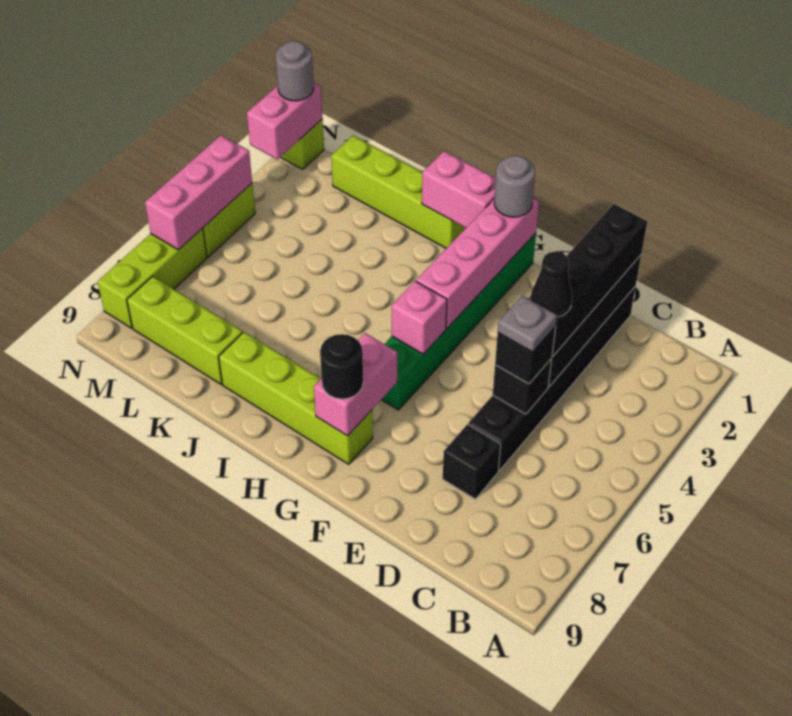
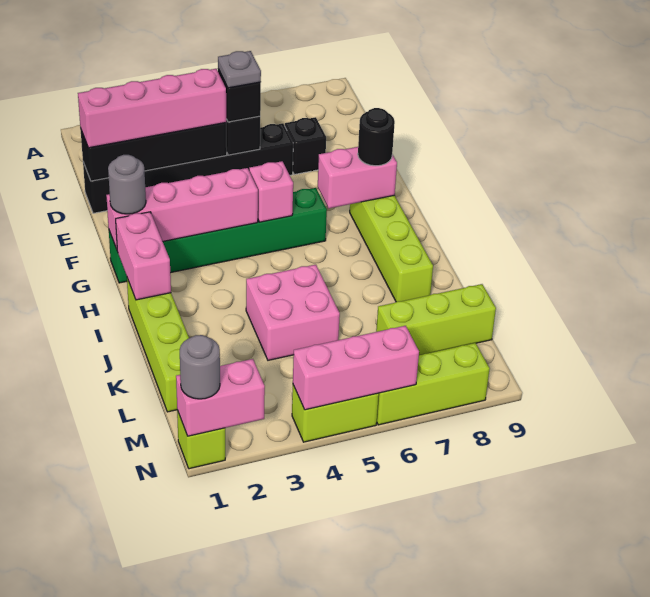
black brick D1:D4 level 3 -> pink brick D1:D4 level 3
black cone D4 level 4 -> none
none -> pink brick J4:K5 level 1
lime brick K8:M8 level 1 -> lime brick L7:L9 level 1

